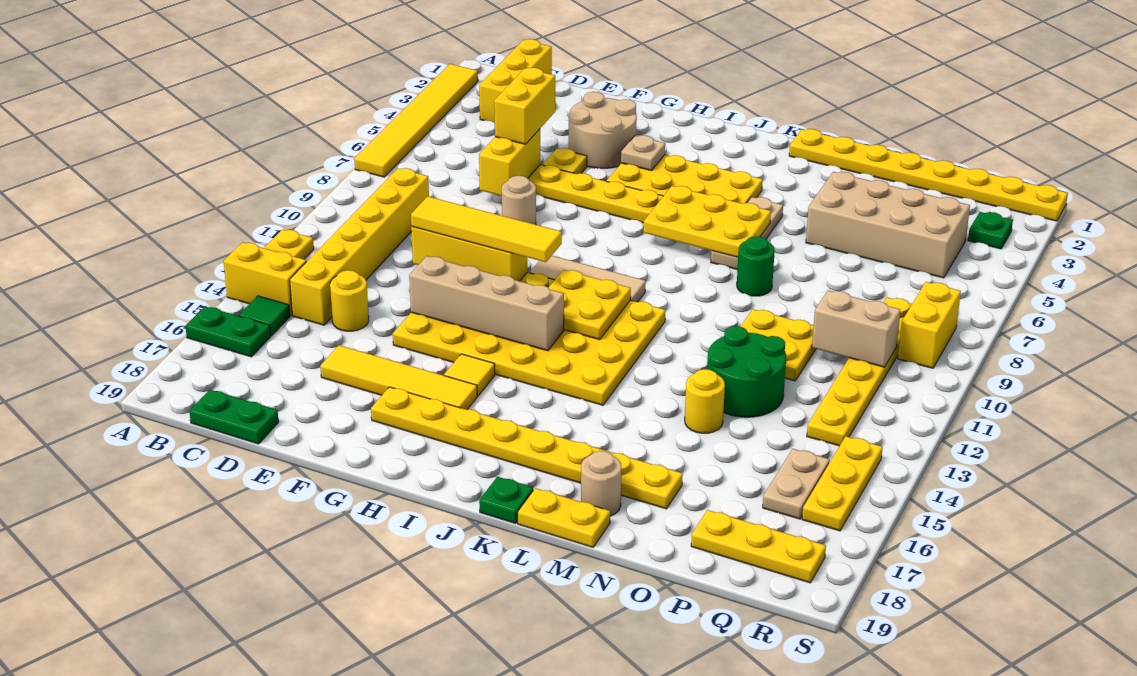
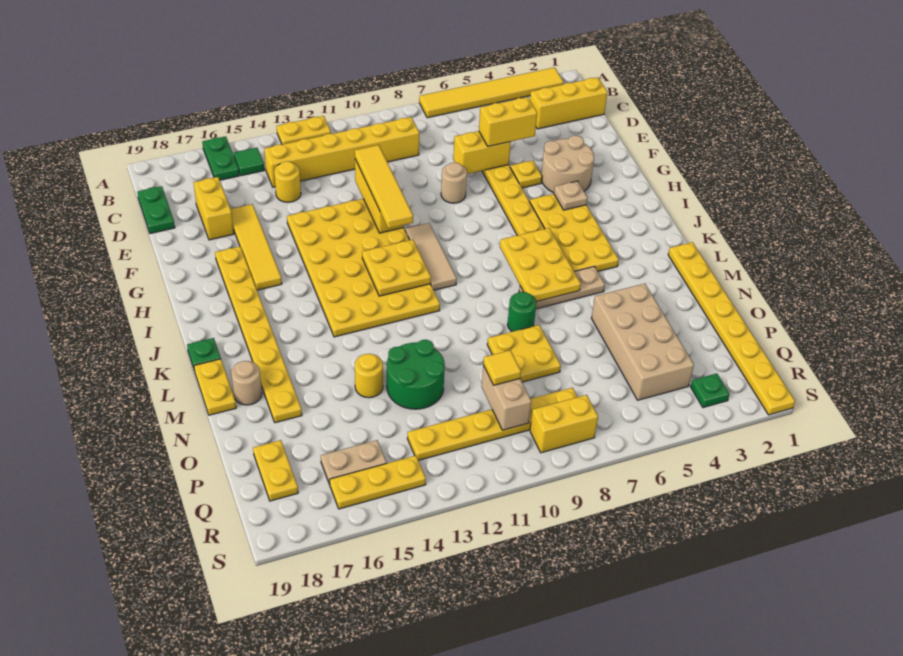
yellow brick A14:B14 level 1 -> yellow brick D17:E17 level 1
tan brick F13:I13 level 2 -> none
yellow tile H15 level 1 -> yellow tile P10 level 3
yellow plate N10:O11 level 1 -> yellow plate N8:O9 level 1
yellow plate P18:R18 level 1 -> yellow plate P18:Q18 level 1

